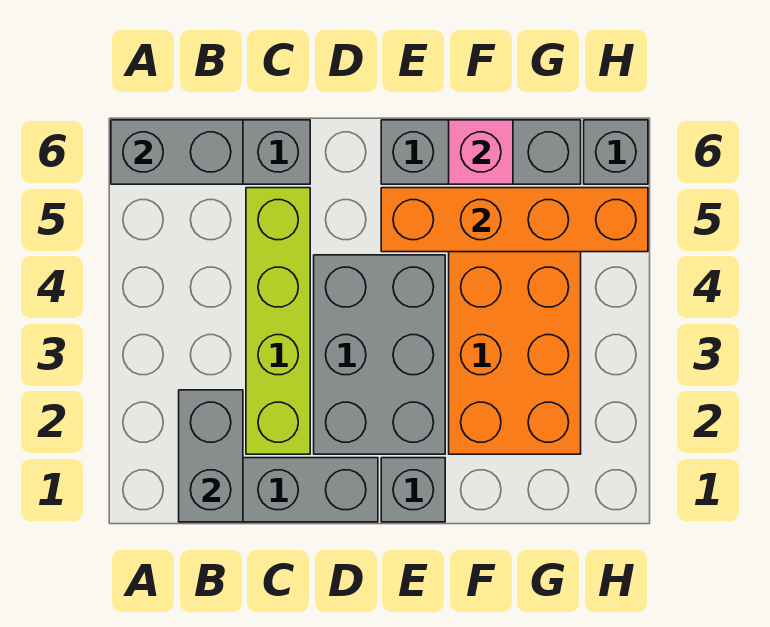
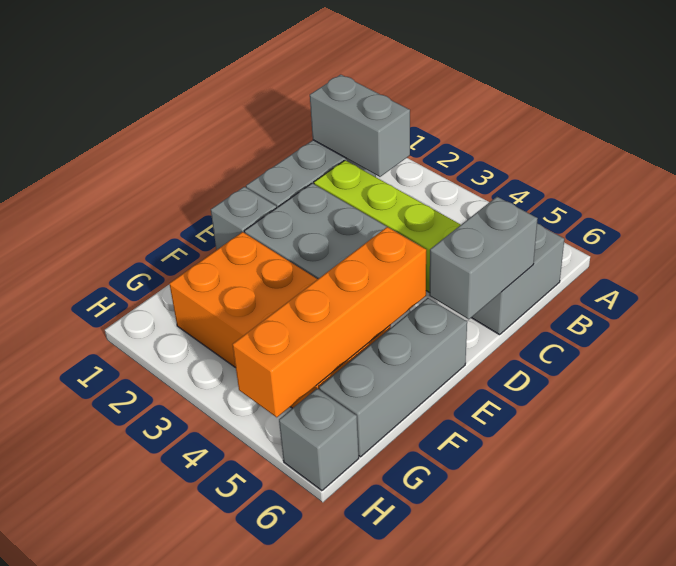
grey brick A6:B6 level 2 -> grey brick C6:D6 level 2
pink brick F6 level 2 -> none

